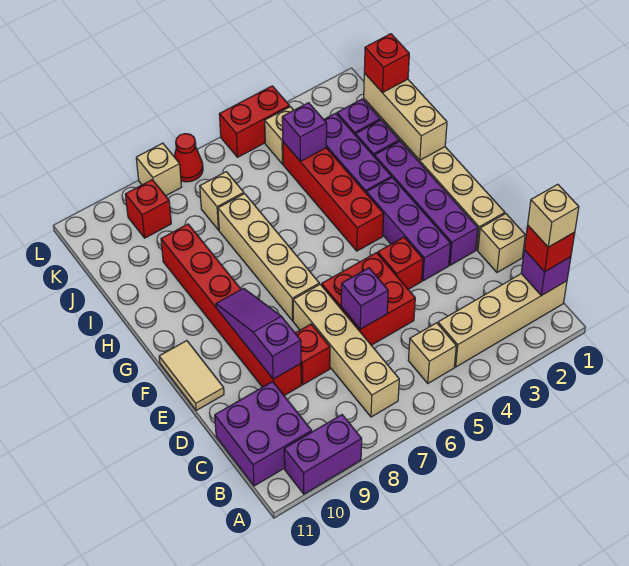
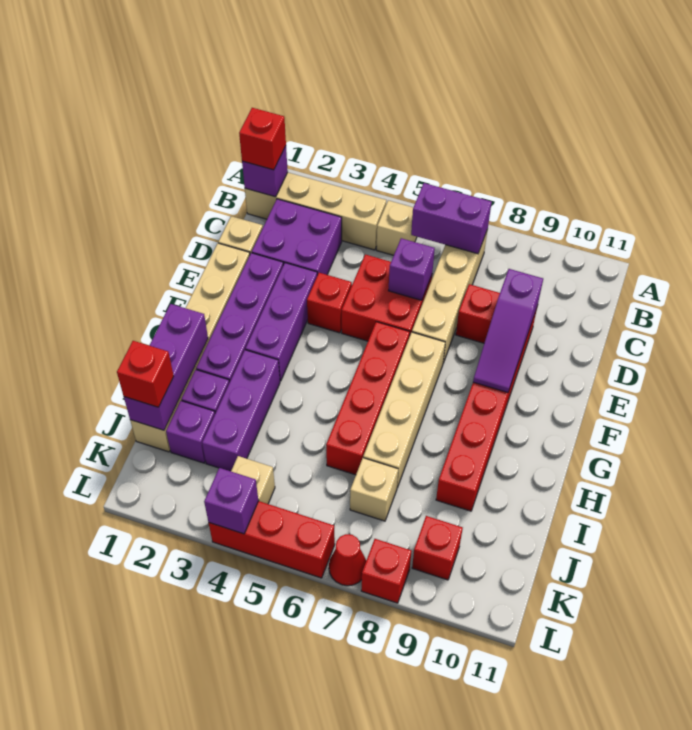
purple brick A9:A10 level 1 -> purple brick B6:B7 level 2
tan brick B1 level 4 -> none
purple brick B10:C11 level 1 -> purple brick C2:D3 level 1
tan tile E11:F11 level 1 -> none
red brick G4:J4 level 1 -> red brick F6:I6 level 1
tan brick H1:J1 level 2 -> purple brick H1:J1 level 2
purple brick J4 level 2 -> purple brick L4 level 2
red brick L4:L5 level 1 -> red brick L4:L6 level 1
tan brick L8 level 1 -> red brick L8 level 1

